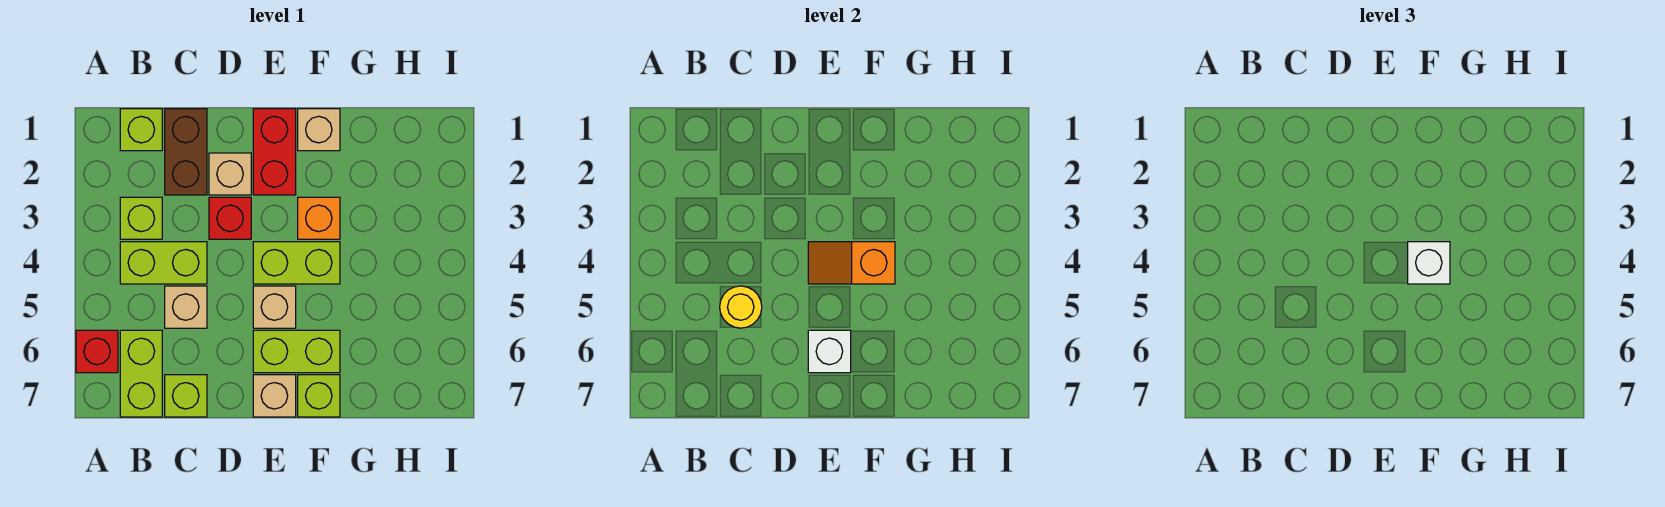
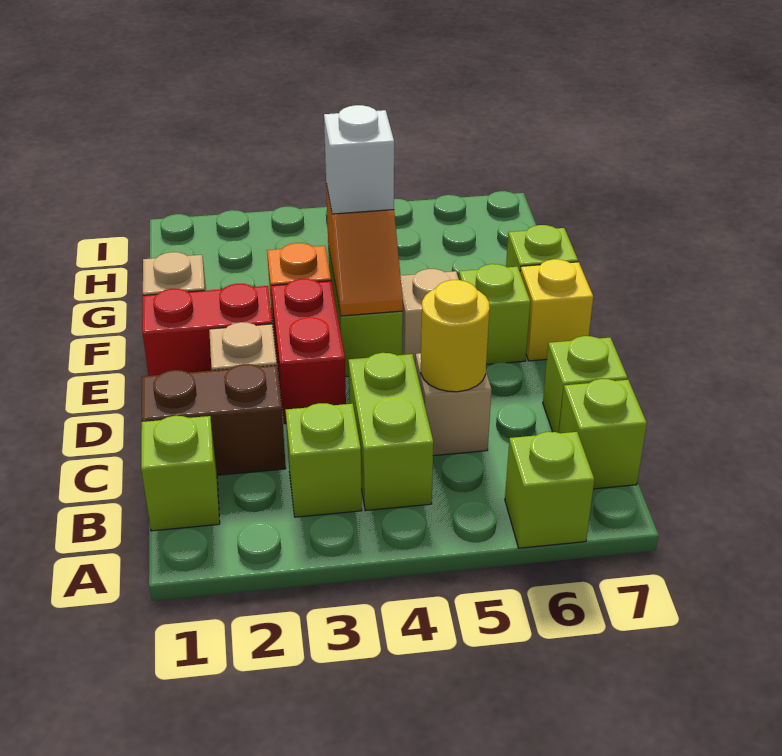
red brick A6 level 1 -> lime brick A6 level 1
lime brick B6:B7 level 1 -> lime brick B7 level 1
red brick D3 level 1 -> red brick D3:E3 level 1
lime brick E6:F6 level 1 -> lime brick E6 level 1
white brick E6 level 2 -> none
tan brick E7 level 1 -> yellow brick E7 level 1

